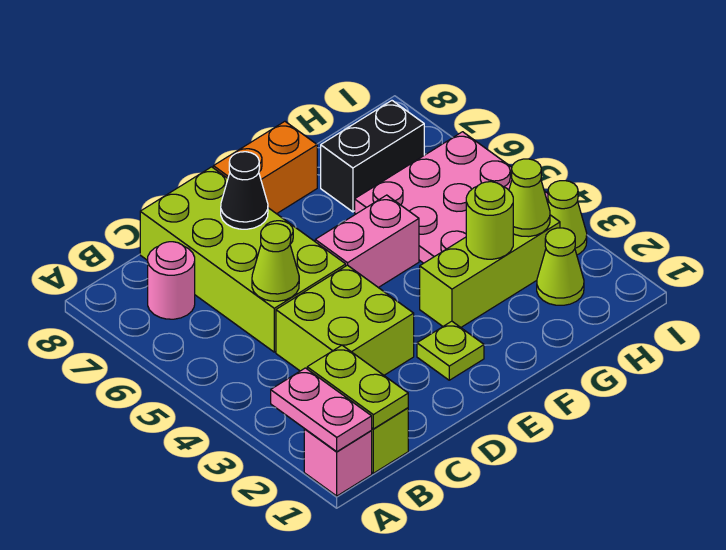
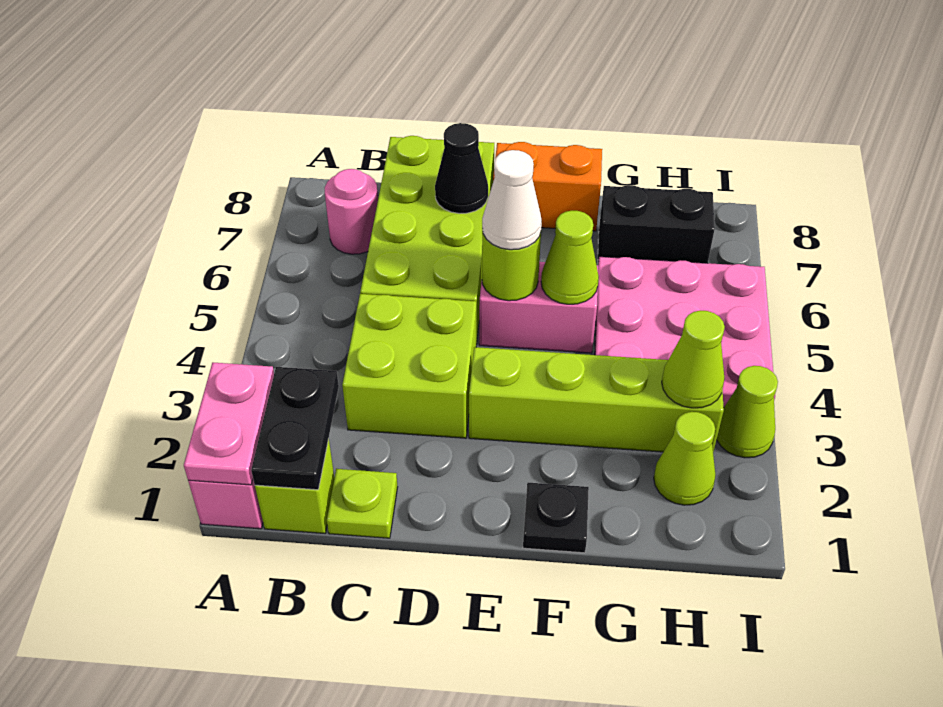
lime plate B1:B2 level 2 -> black plate B1:B2 level 2
lime cone C5 level 2 -> lime cone F5 level 2
lime plate E2 level 1 -> lime plate C1 level 1
none -> white cone E5 level 3
none -> black plate F1 level 1
lime brick F3:H3 level 1 -> lime brick E3:H3 level 1
lime round brick G3 level 2 -> lime round brick E5 level 2

